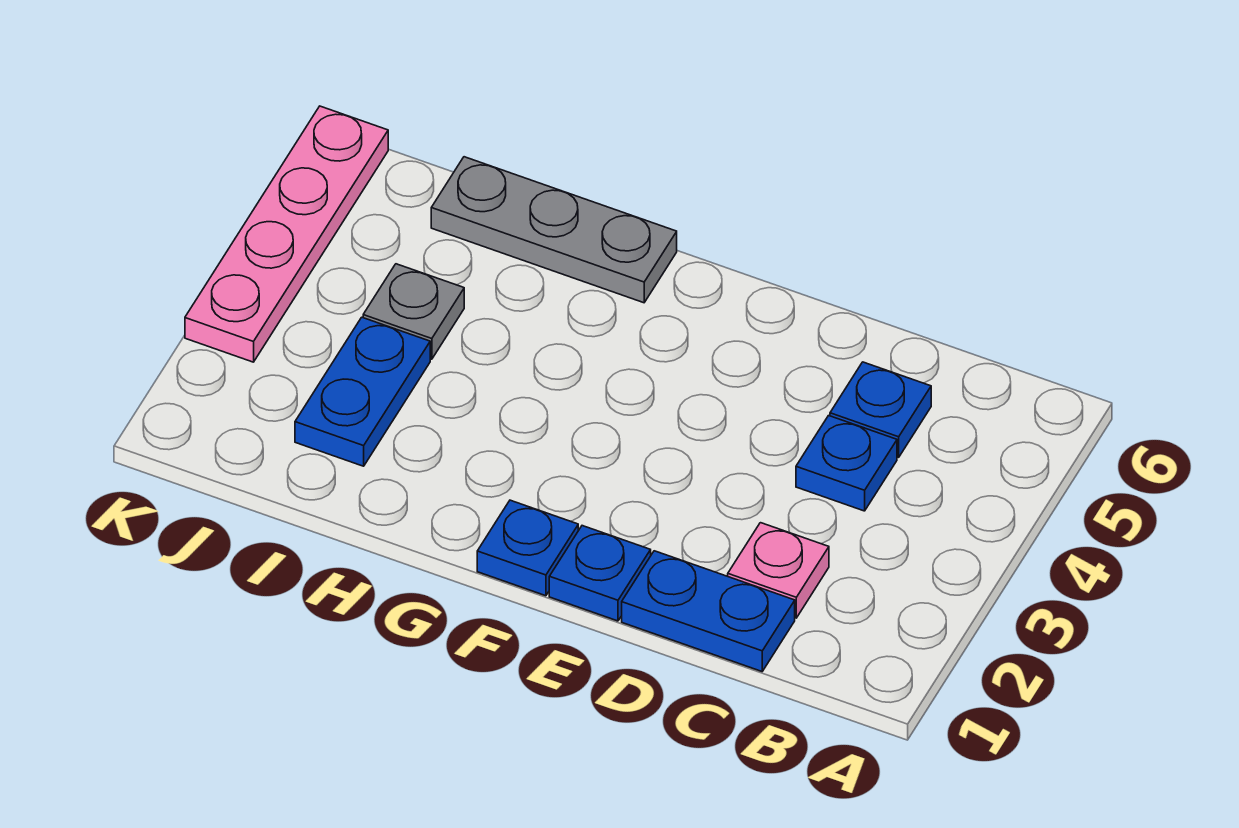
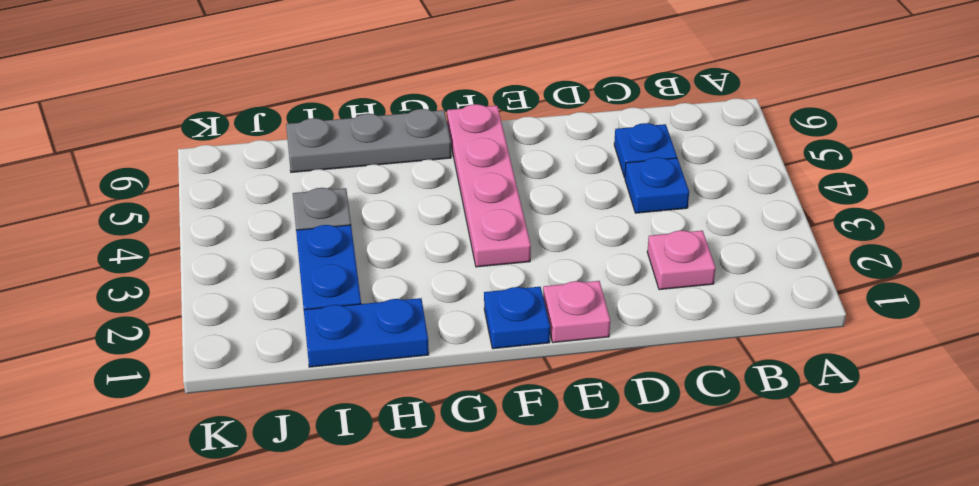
blue plate C1:D1 level 1 -> blue plate H1:I1 level 1
blue plate E1 level 1 -> pink plate E1 level 1
pink plate K3:K6 level 1 -> pink plate F3:F6 level 1

